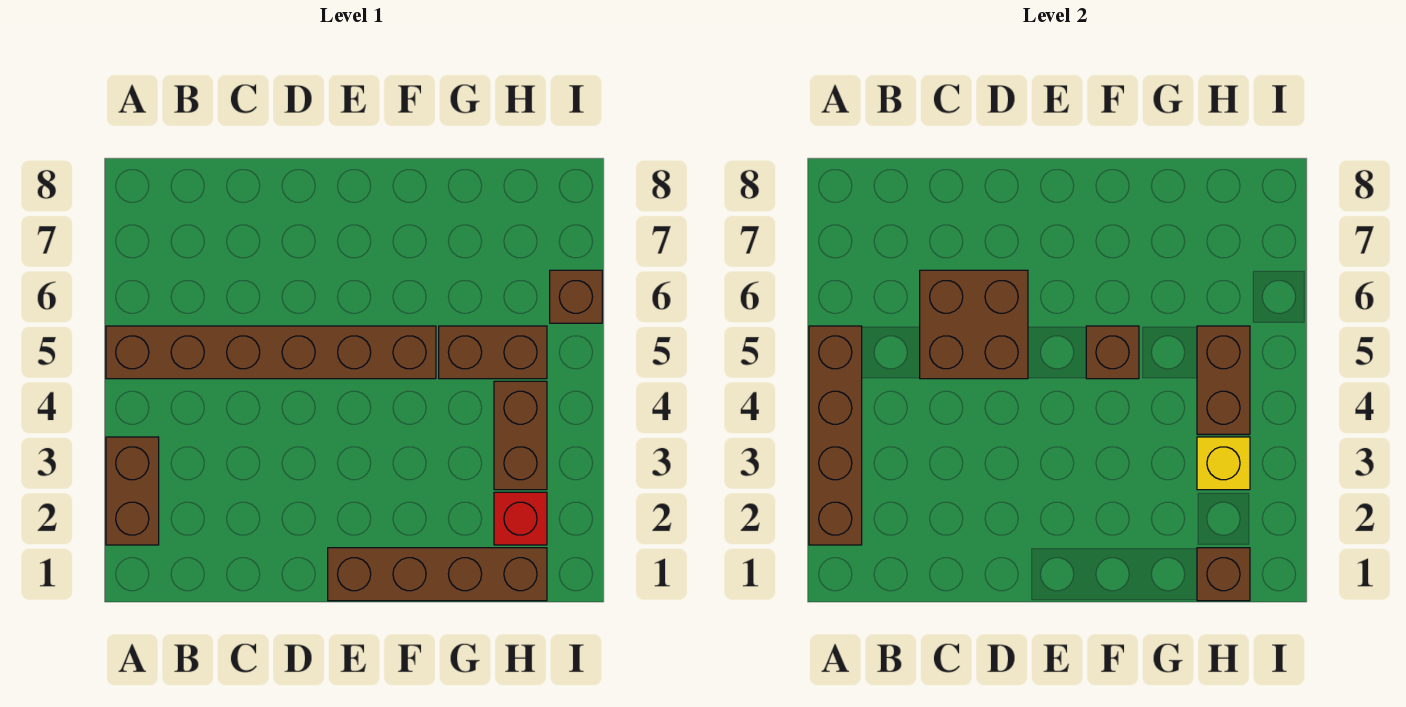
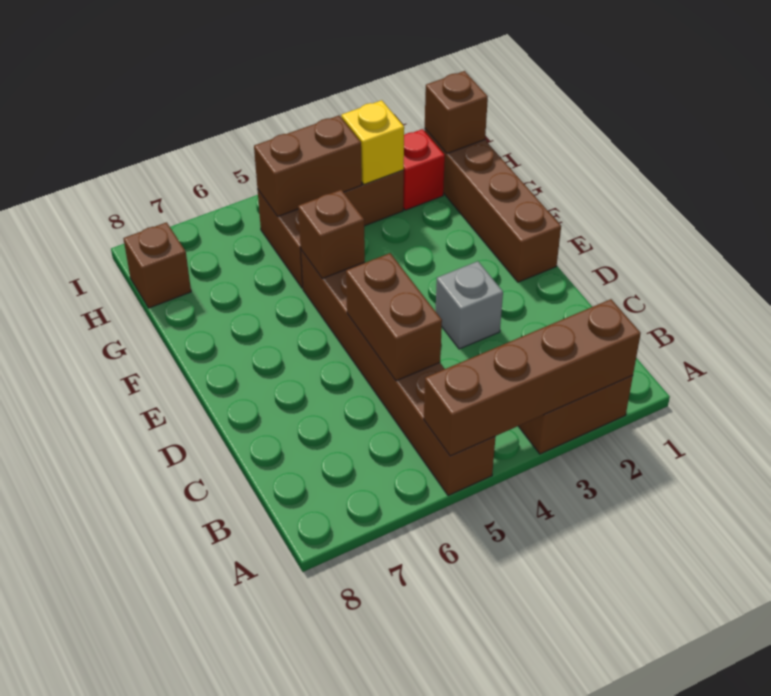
brown brick C5:D6 level 2 -> brown brick C5:D5 level 2
none -> grey brick D3 level 1
brown brick I6 level 1 -> brown brick H8 level 1

